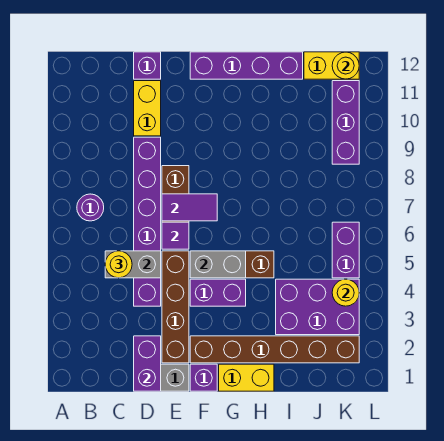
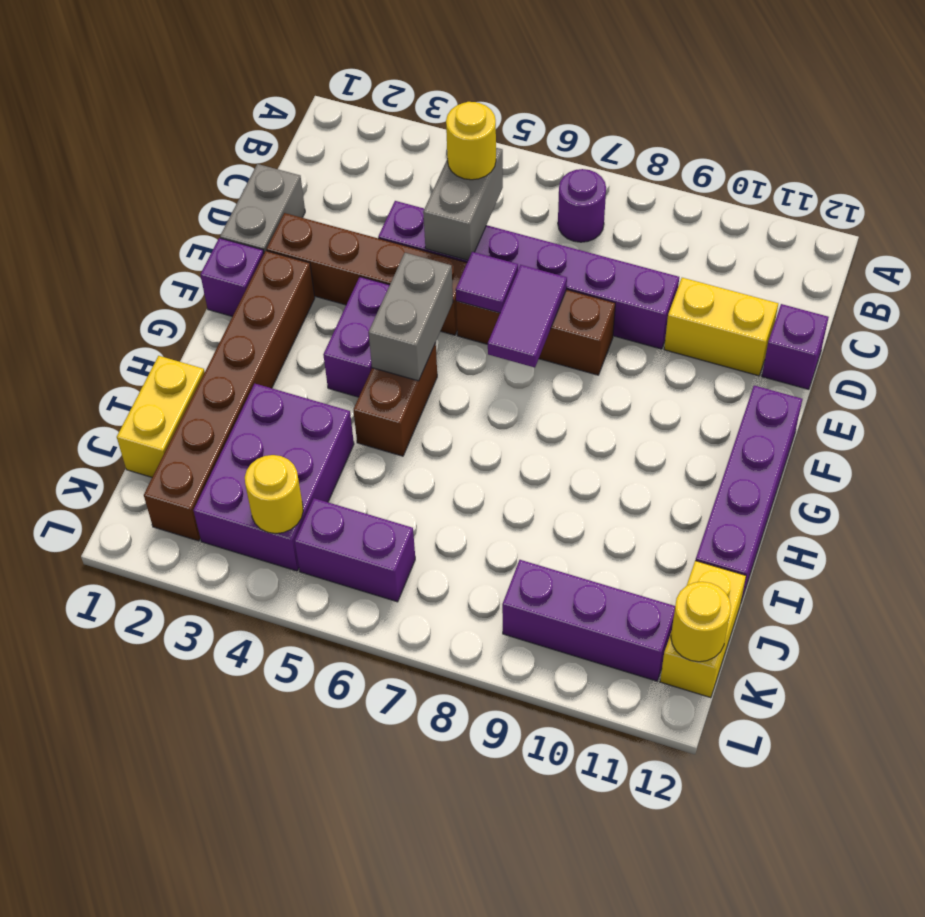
purple brick D1:D2 level 2 -> none
yellow brick G1:H1 level 1 -> yellow brick I1:J1 level 1

